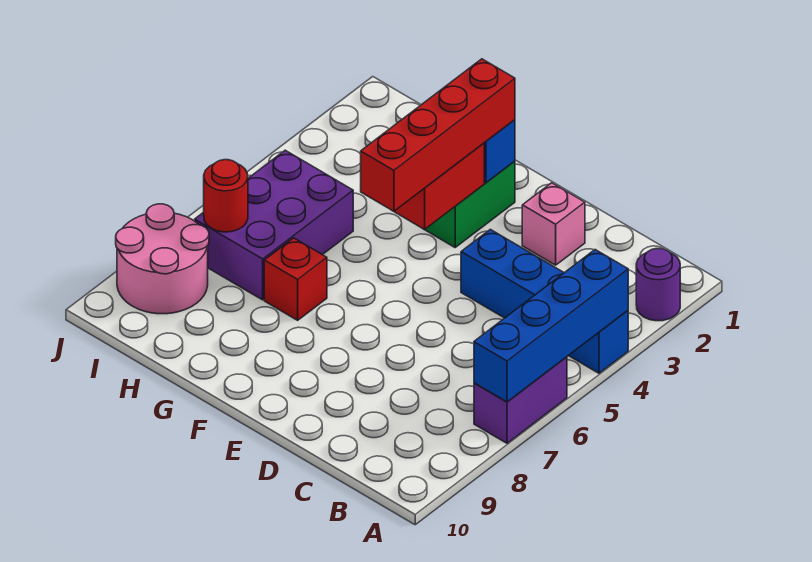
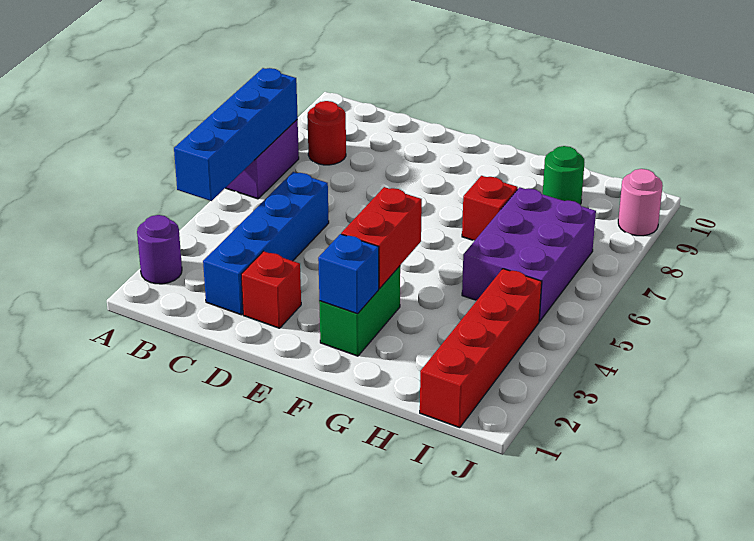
blue brick A4:D4 level 1 -> blue brick C2:C5 level 1
pink brick D2 level 1 -> red brick D2 level 1
red brick F2:F5 level 3 -> red brick I1:I4 level 1
none -> green round brick H9 level 1
red round brick I7 level 2 -> red round brick B8 level 1
pink round brick I8:J9 level 1 -> pink round brick J9 level 1

